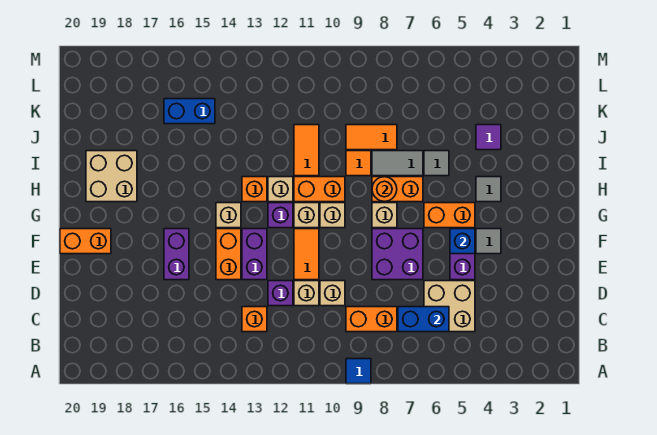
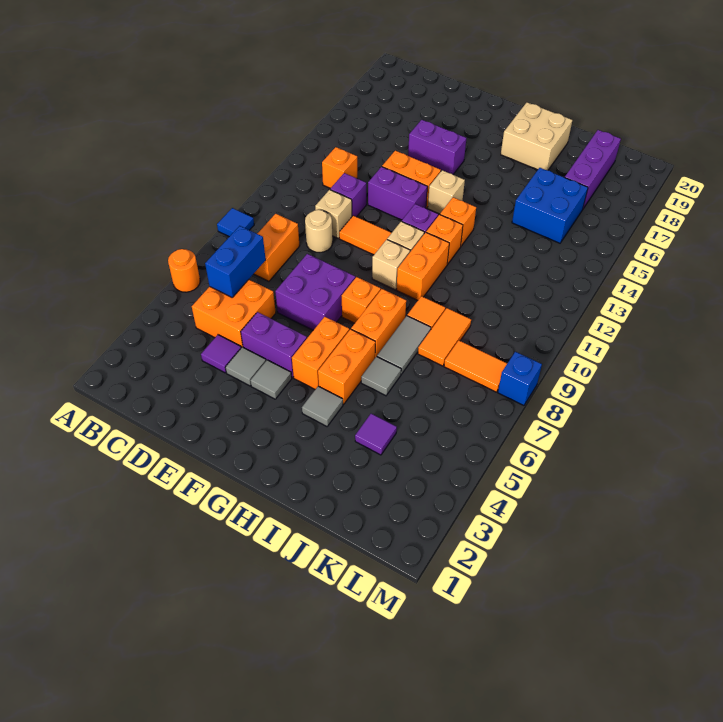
tan brick C5:D6 level 1 -> orange brick C5:D6 level 1
none -> purple tile D4 level 1
tan brick D10 level 1 -> tan round brick D10 level 1
none -> grey tile E4 level 1
blue brick F5 level 2 -> blue brick M8 level 1
orange brick F19:F20 level 1 -> orange brick H5:H6 level 1
tan brick G8 level 1 -> orange brick G8 level 1
orange round brick H8 level 2 -> orange round brick A6 level 1
tan brick H12 level 1 -> orange brick H12 level 1
orange tile I11:J11 level 1 -> orange tile K8:L8 level 1
blue brick K15:K16 level 1 -> blue brick J15:K16 level 1
none -> purple brick K17:K19 level 1

